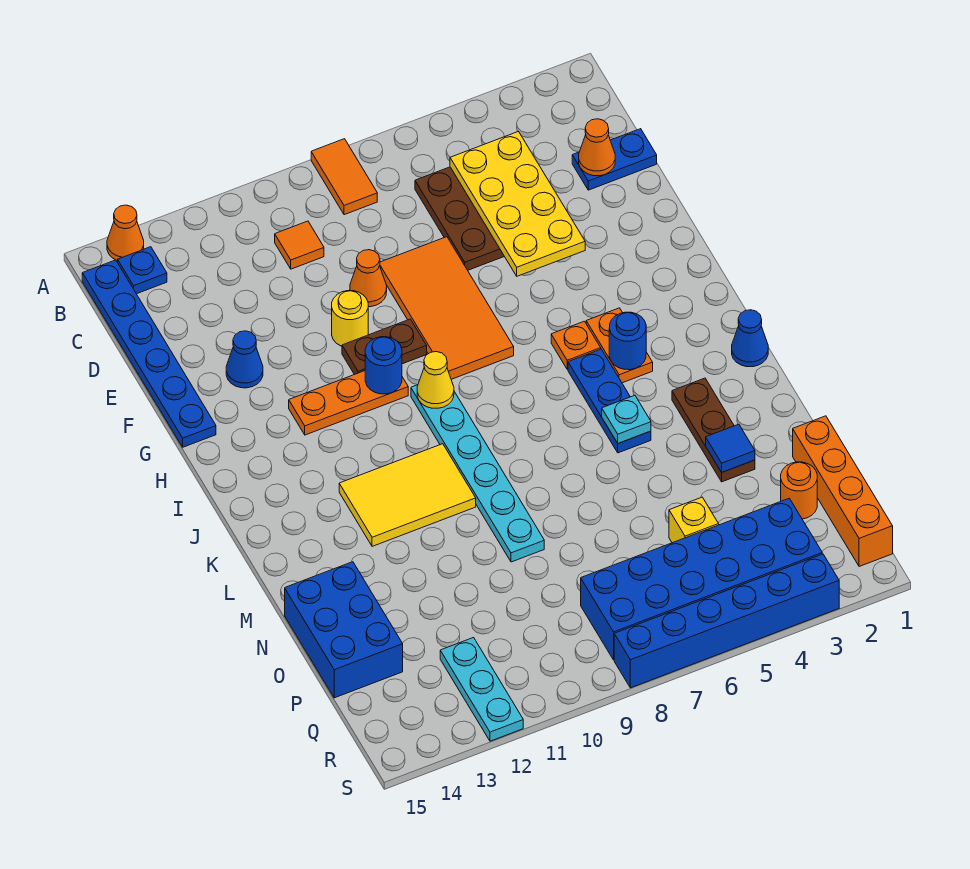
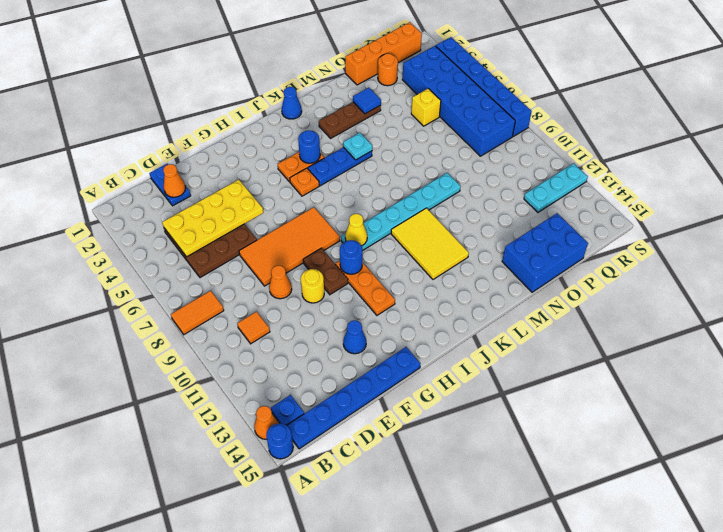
none -> blue round brick A15 level 1

